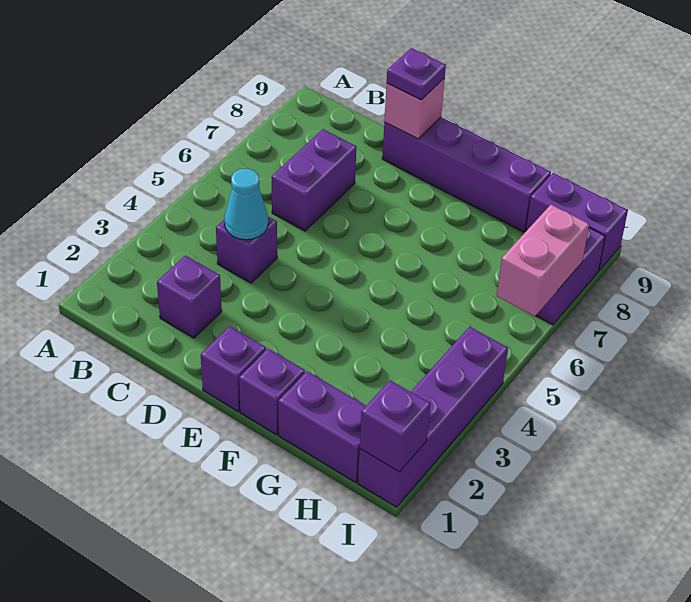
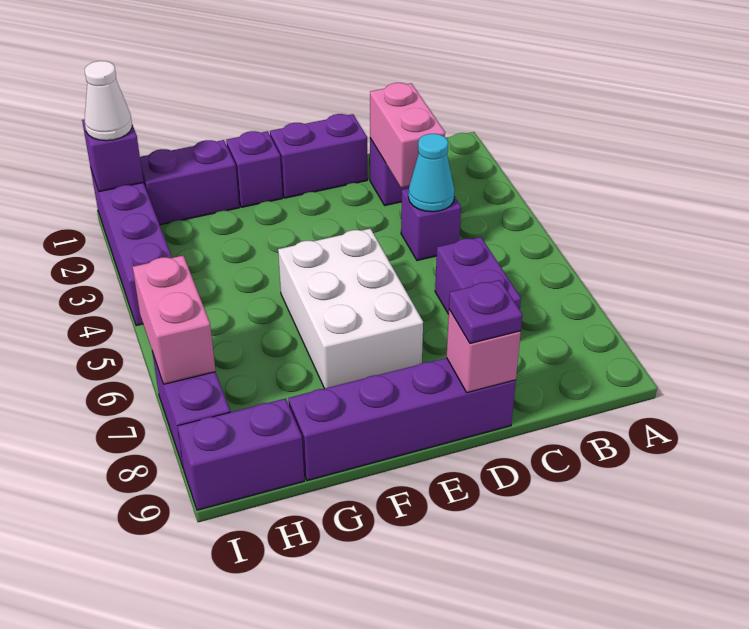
none -> pink brick C2:C3 level 2
purple brick E1 level 1 -> purple brick D1:E1 level 1
none -> white brick E5:F7 level 1
none -> white cone I1 level 3

